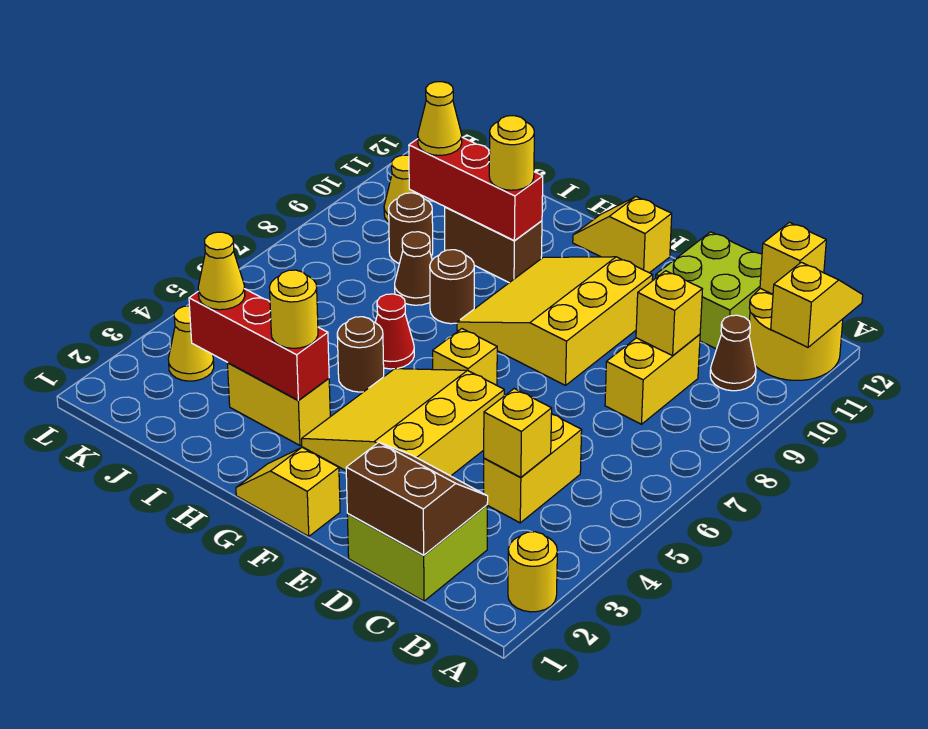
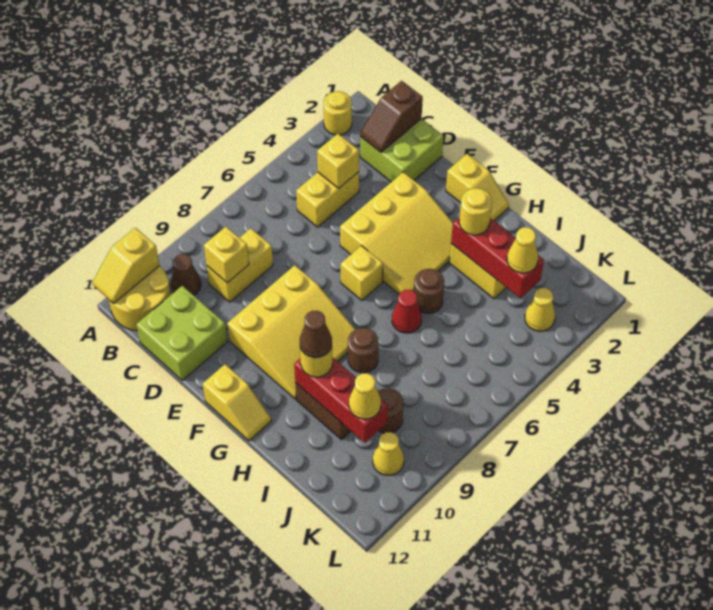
yellow brick B12 level 2 -> none
brown slope C1:D2 level 2 top 1 -> brown slope C1:C2 level 2 top 1
brown cone I8 level 1 -> brown cone H10 level 4

